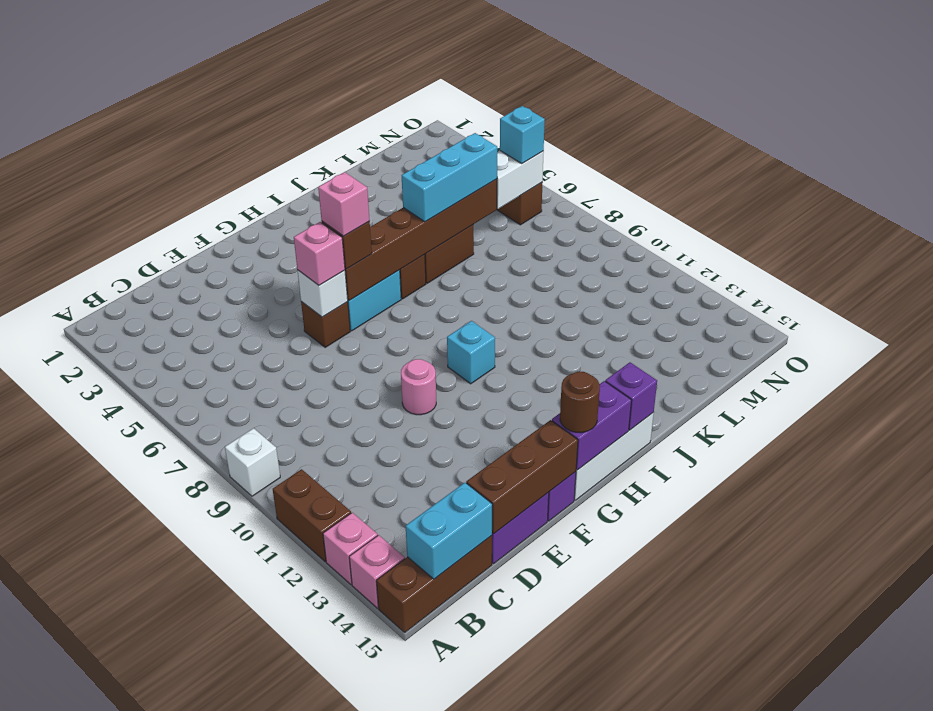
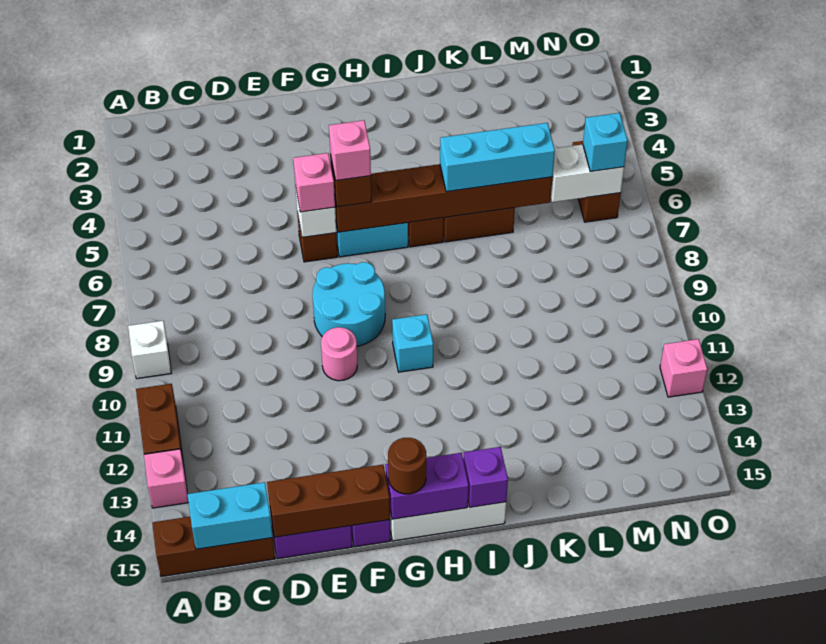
pink brick A14 level 1 -> pink brick O12 level 1
none -> cyan round brick F8:G9 level 1

